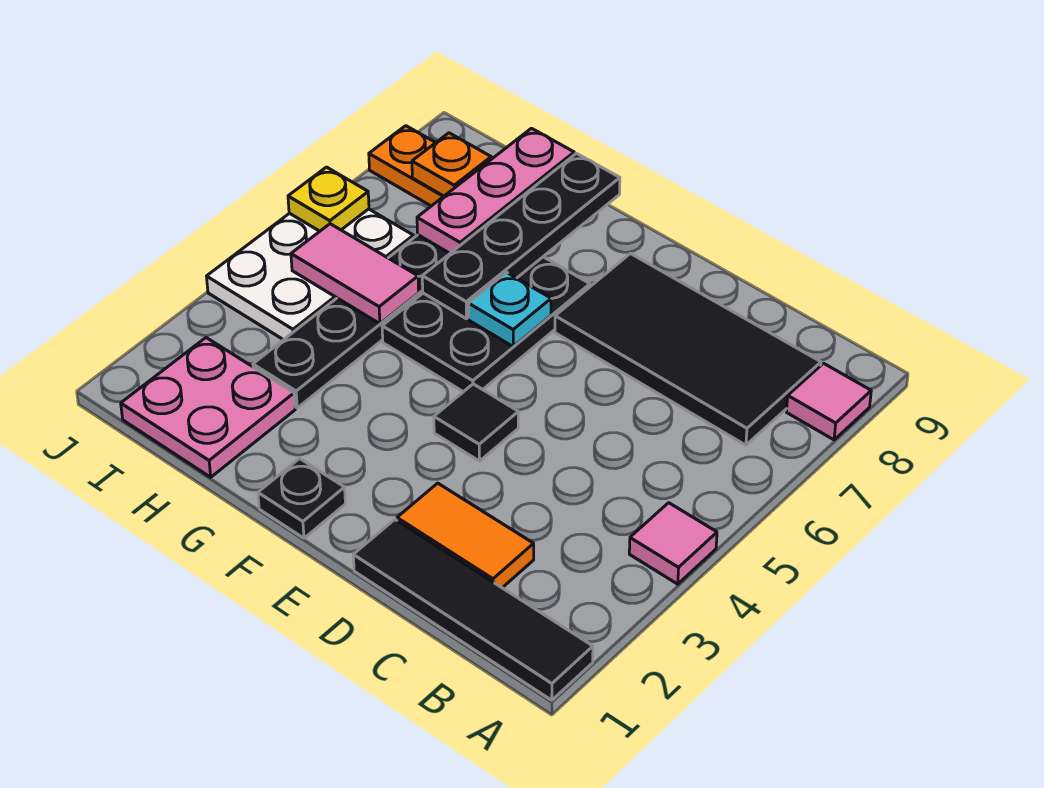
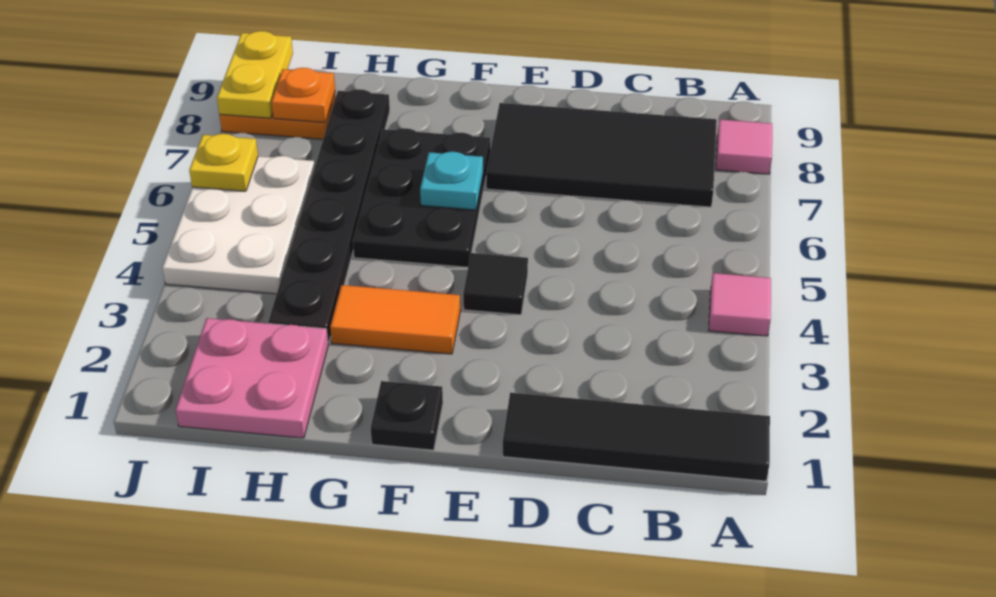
orange tile C2:D2 level 1 -> orange tile F3:G3 level 1
black plate G6:G9 level 2 -> none
pink tile H5:I5 level 2 -> none
pink plate H7:H9 level 2 -> none
none -> yellow plate J8:J9 level 2

